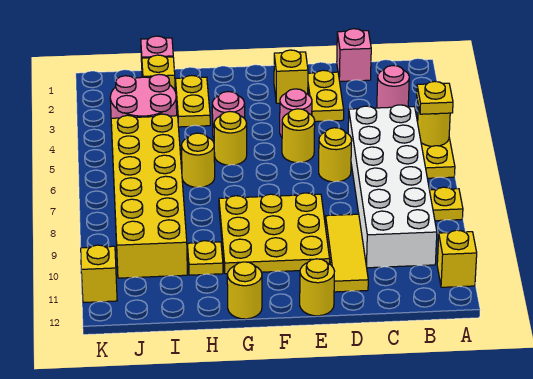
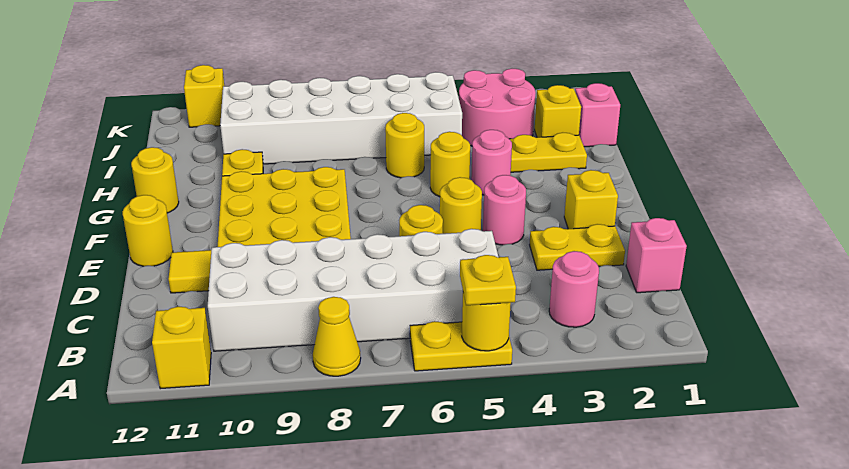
yellow plate A8 level 1 -> yellow cone A8 level 1
yellow brick I5:J10 level 1 -> white brick I5:J10 level 1

